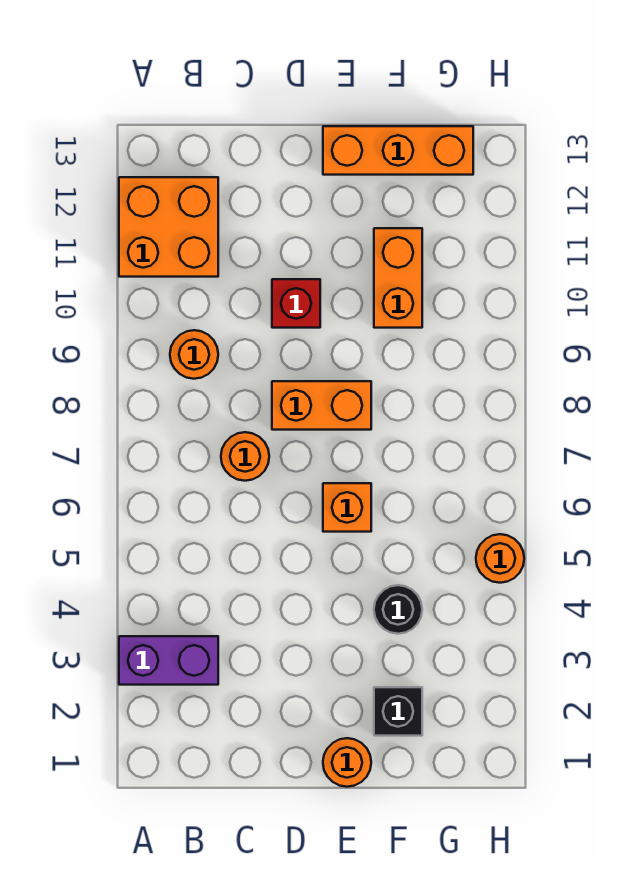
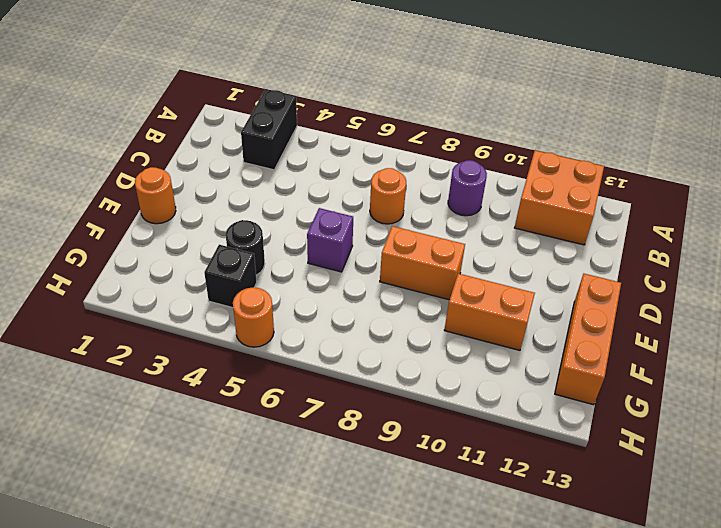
purple brick A3:B3 level 1 -> black brick A3:B3 level 1
orange round brick B9 level 1 -> purple round brick B9 level 1
orange brick D8:E8 level 1 -> orange brick E8:E9 level 1
red brick D10 level 1 -> none
orange brick E6 level 1 -> purple brick E6 level 1
black brick F2 level 1 -> black brick G4 level 1

